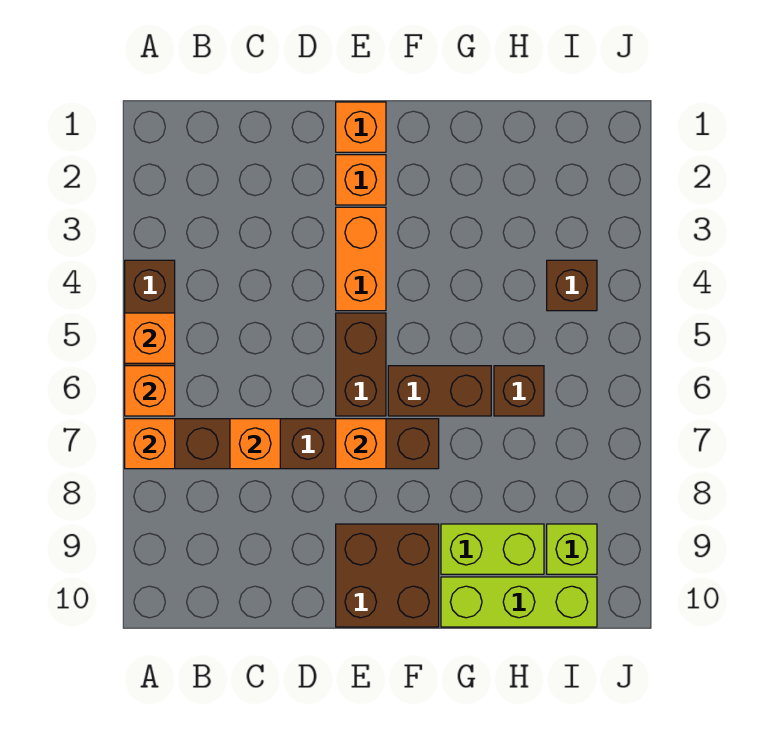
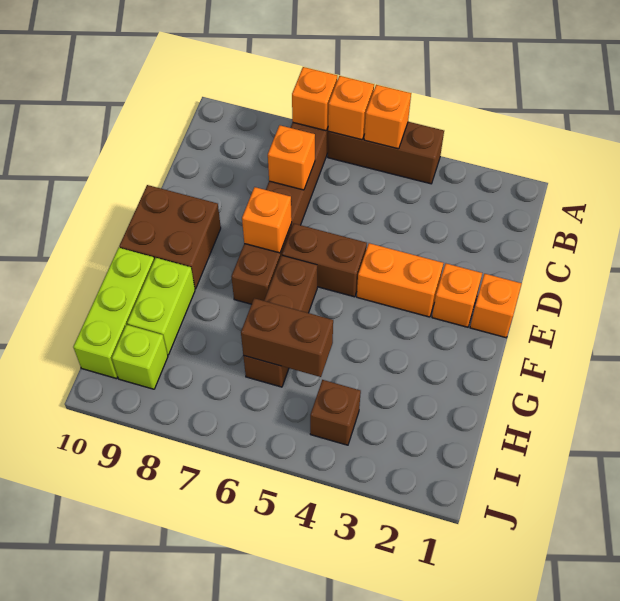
none -> brown brick H5:H6 level 2

